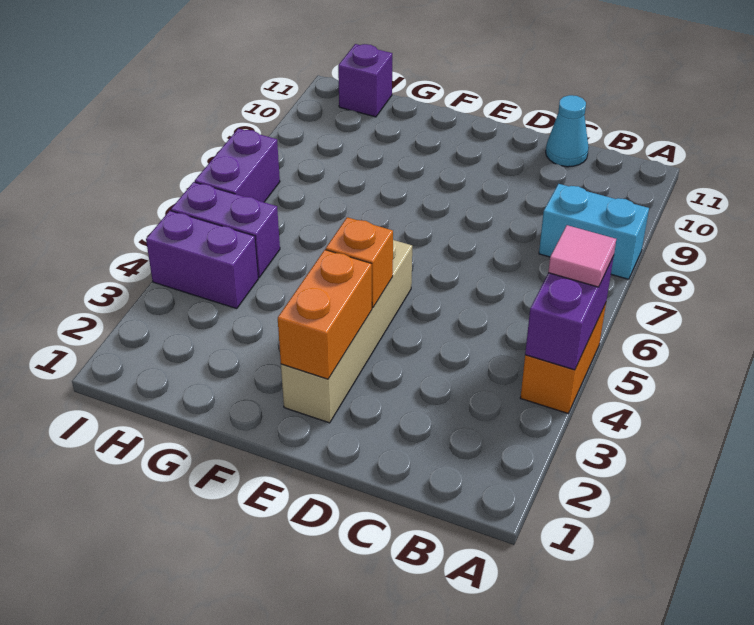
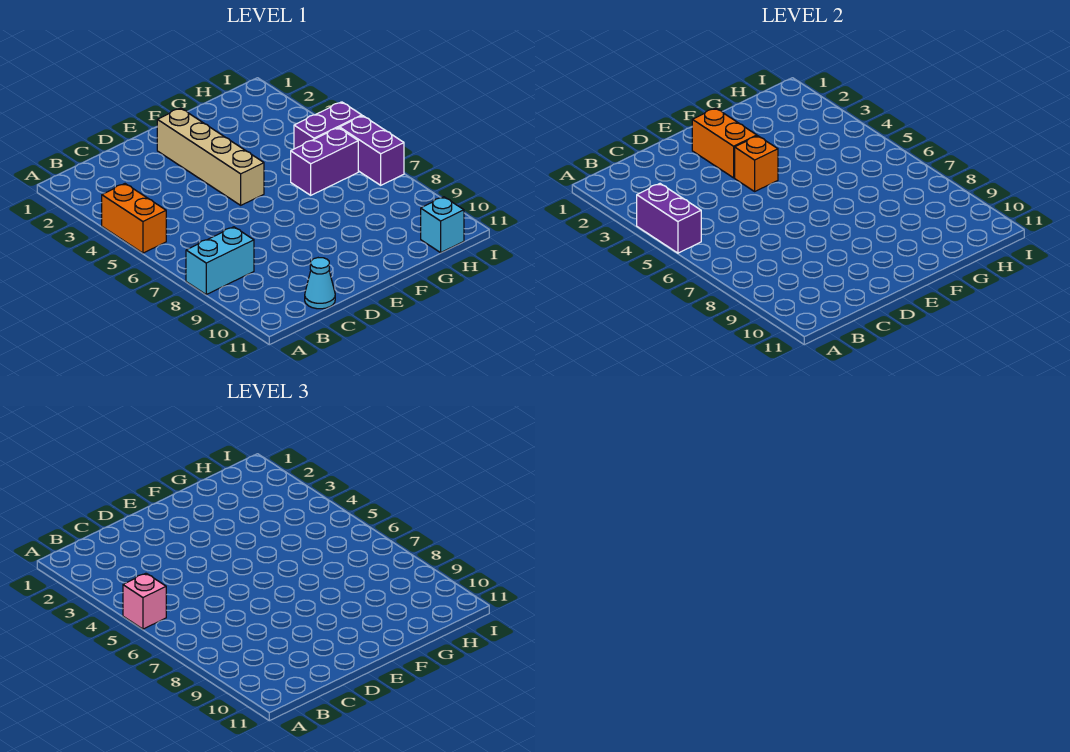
pink tile A5 level 3 -> pink brick A5 level 3
purple brick H4:I4 level 1 -> purple brick G6:H6 level 1
purple brick H11 level 1 -> cyan brick H11 level 1

